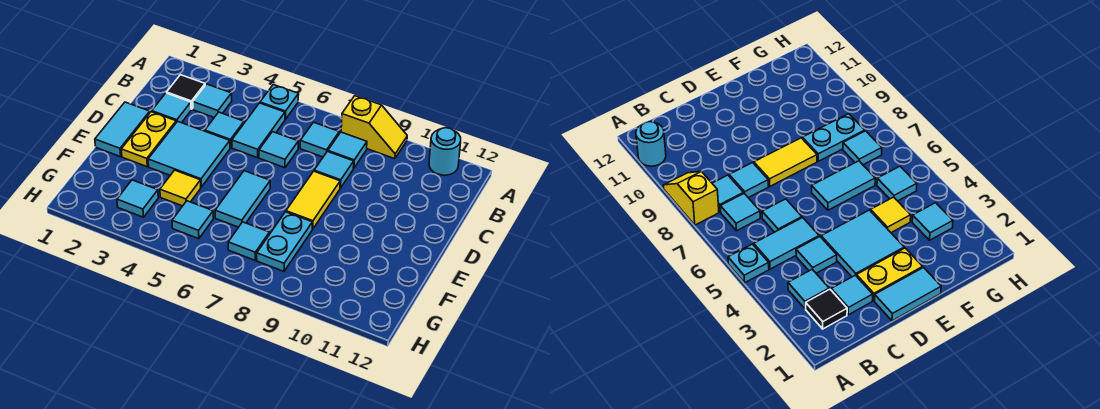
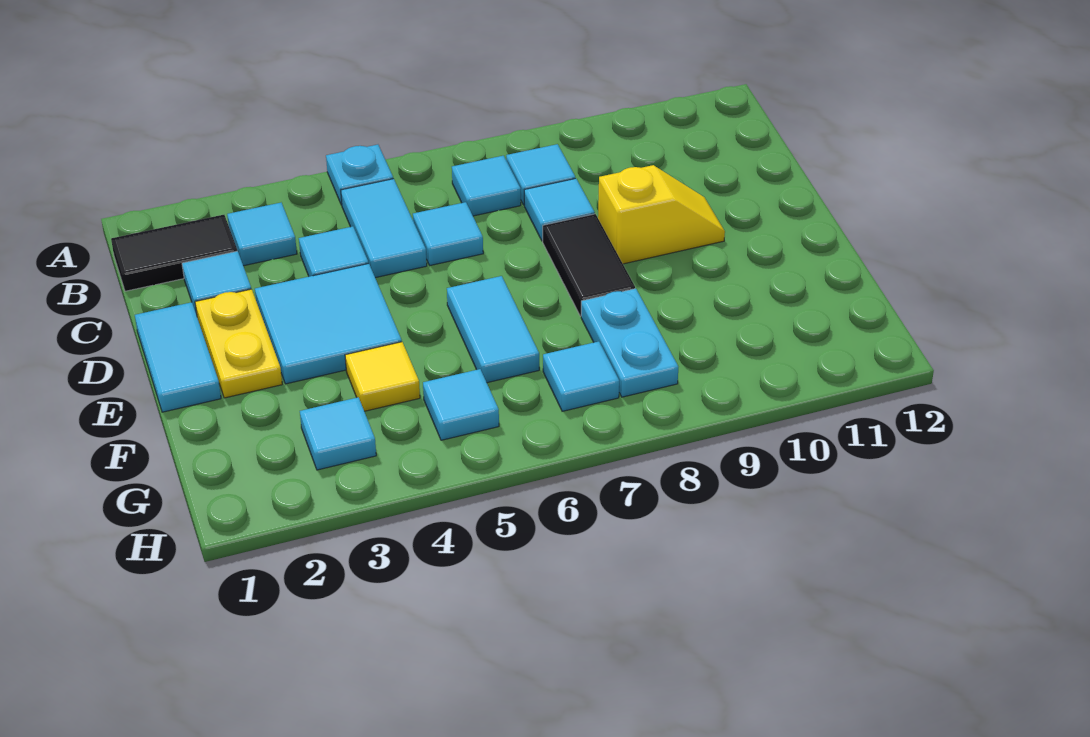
yellow slope A8:A9 level 1 top 8 -> yellow slope D9:D10 level 1 top 9
cyan round brick A11 level 1 -> none
black tile B2 level 1 -> black tile B1:B2 level 1
yellow tile D8:E8 level 1 -> black tile D8:E8 level 1

